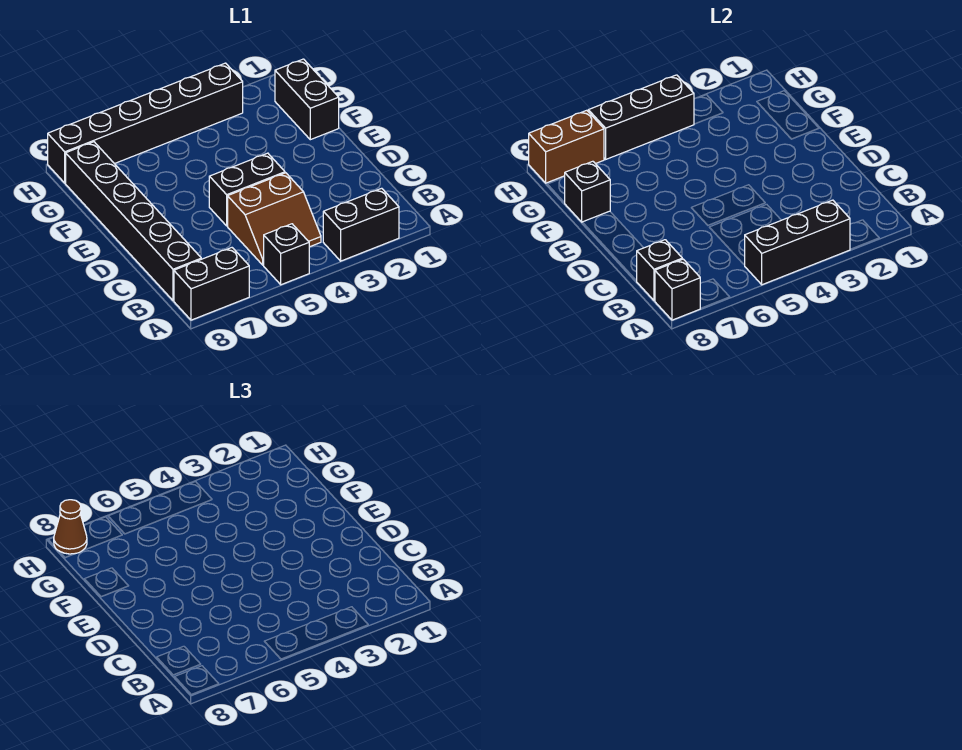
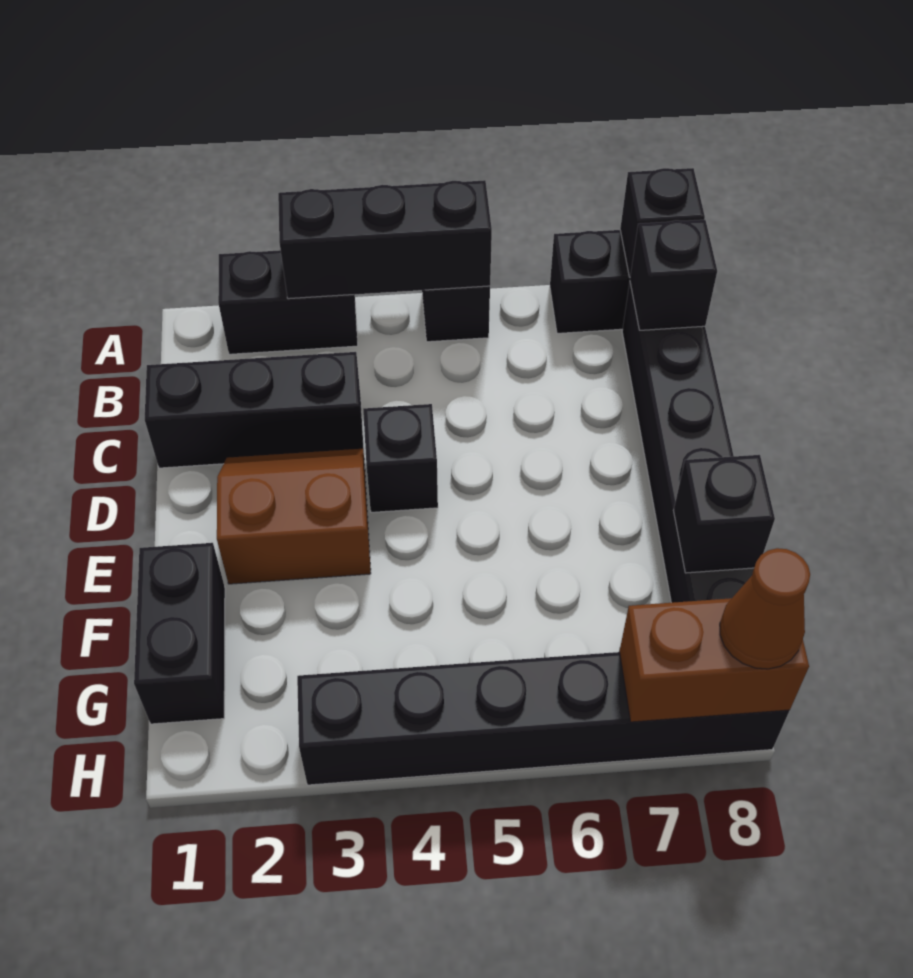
brown slope B4:C5 level 1 top C -> brown slope D2:E3 level 1 top E
black brick D4:D5 level 1 -> black brick D4 level 1
black brick H4:H6 level 2 -> black brick C1:C3 level 1

